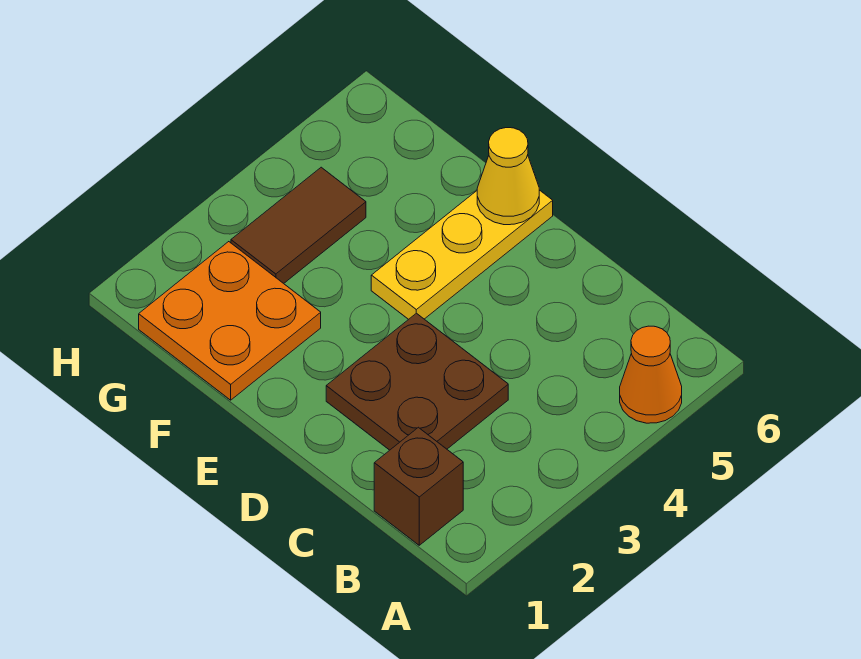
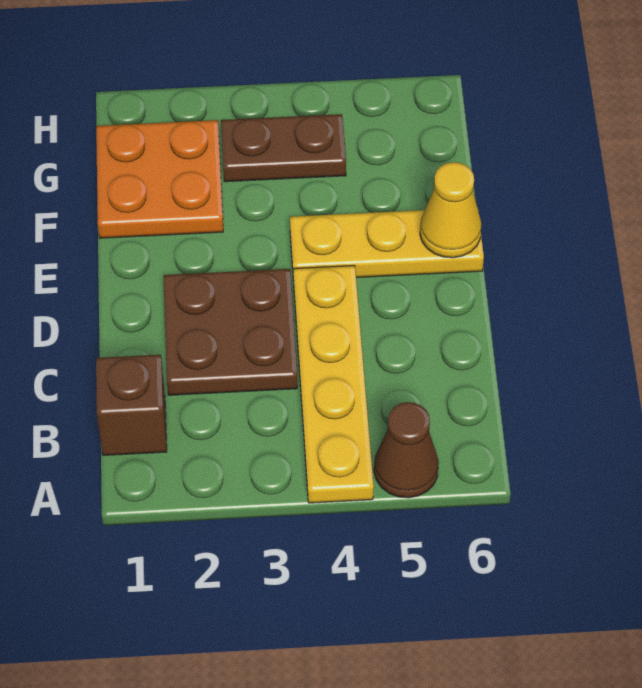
none -> yellow plate A4:D4 level 1
orange cone A5 level 1 -> brown cone A5 level 1
brown tile G3:G4 level 1 -> brown plate G3:G4 level 1

